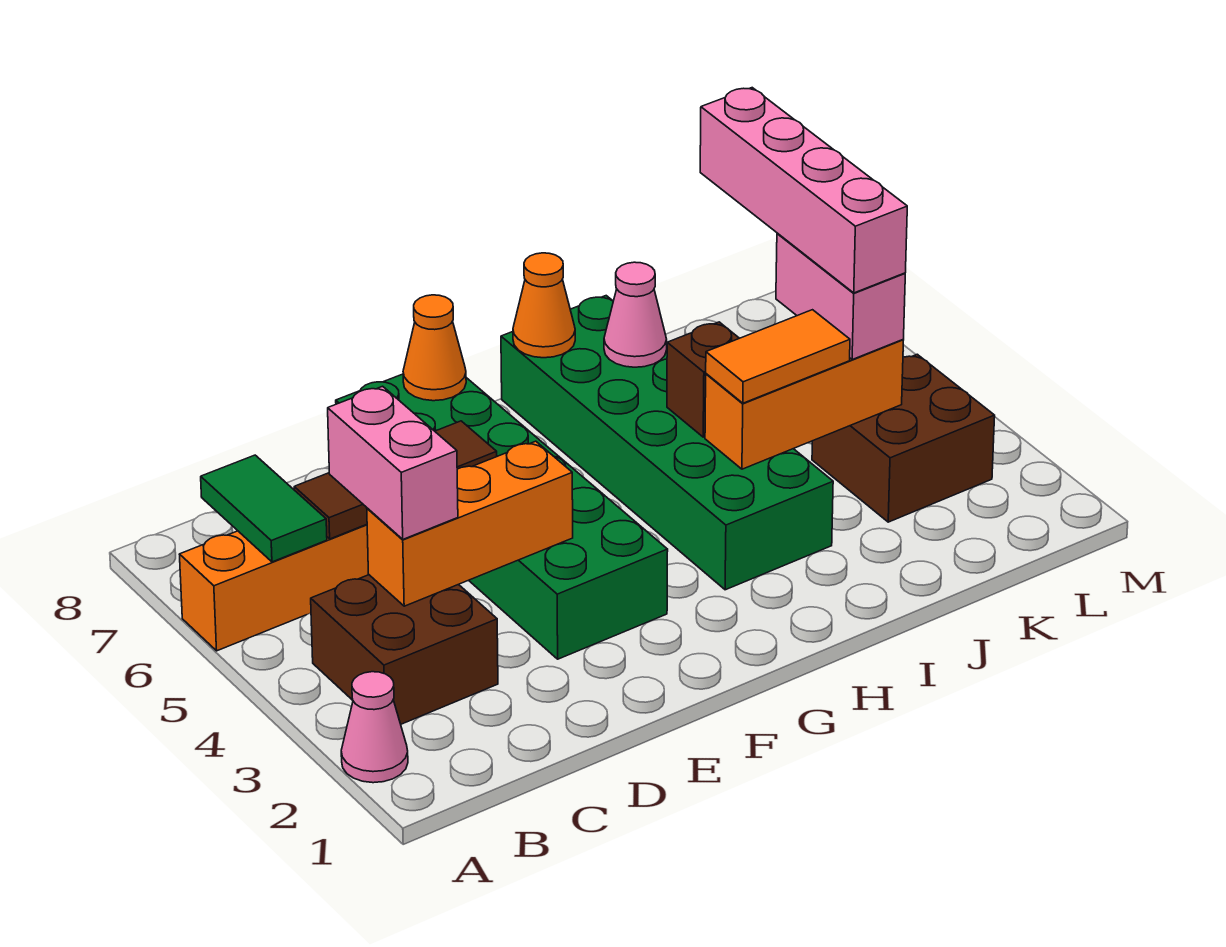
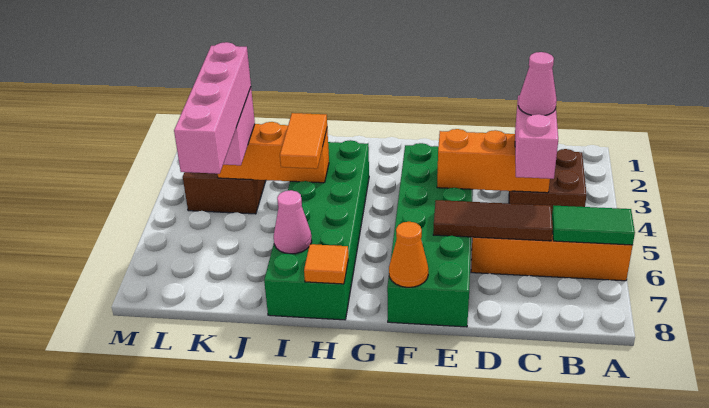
pink cone A2 level 1 -> pink cone C4 level 4
green tile B6:B7 level 2 -> green tile A6:B6 level 2
orange cone H8 level 2 -> orange tile H8 level 2
orange tile I4:J4 level 3 -> orange tile I4:I5 level 3
brown brick I5 level 2 -> none

